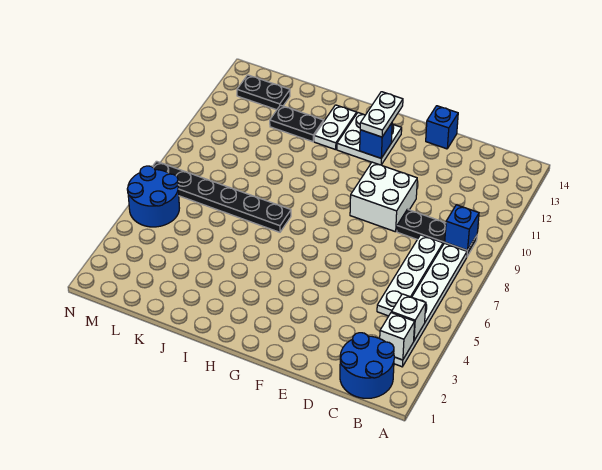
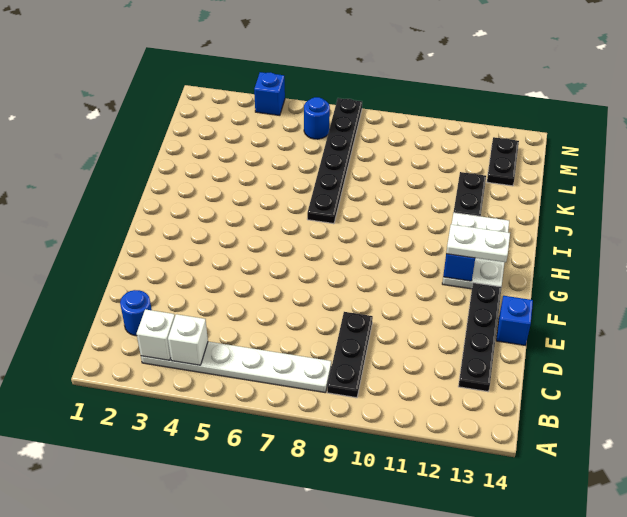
blue round brick B1:C2 level 1 -> blue round brick C2 level 1
blue brick B9 level 2 -> blue brick N4 level 1
white plate C5:C8 level 1 -> none
none -> black plate C13:F13 level 1
white brick E9:F10 level 1 -> none
blue round brick M5:N6 level 1 -> blue round brick M6 level 1

